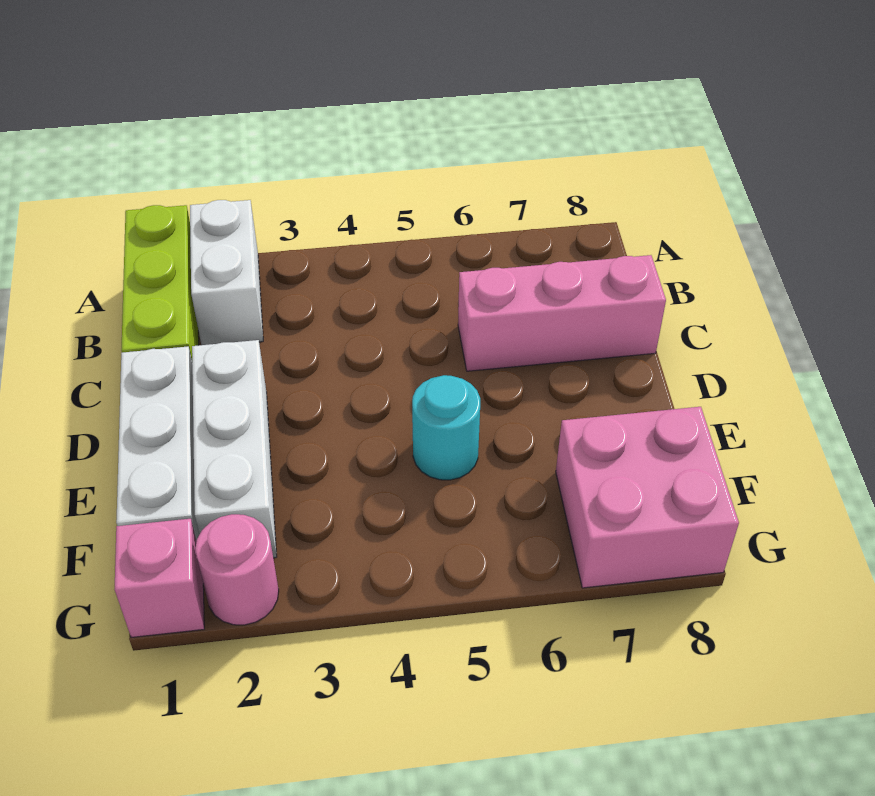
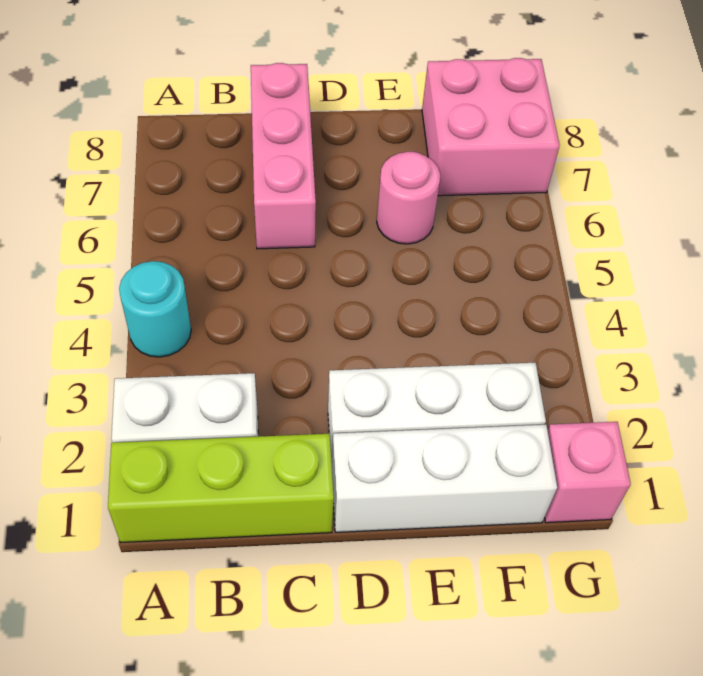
cyan round brick E5 level 1 -> cyan round brick A4 level 1
pink round brick G2 level 1 -> pink round brick E6 level 1

